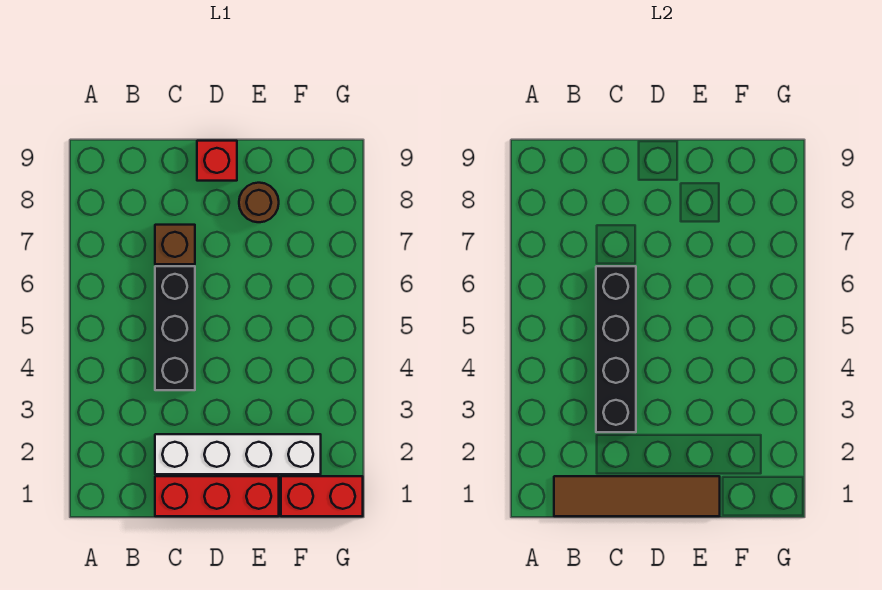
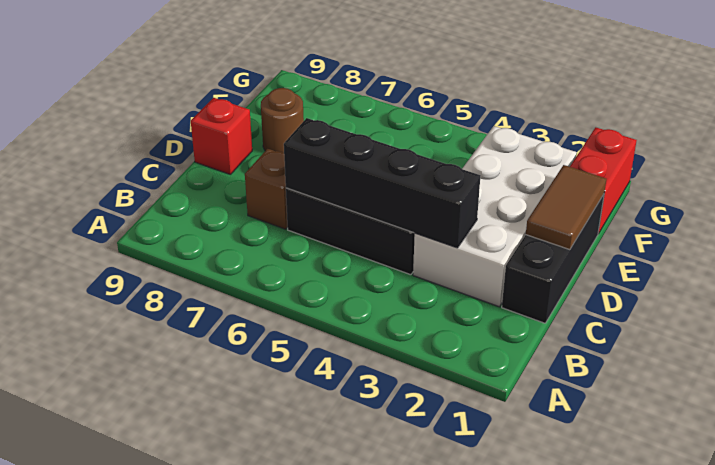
brown tile B1:E1 level 2 -> brown tile D1:E1 level 2
red brick C1:E1 level 1 -> black brick C1:E1 level 1
white brick C2:F2 level 1 -> white brick C2:F3 level 1

